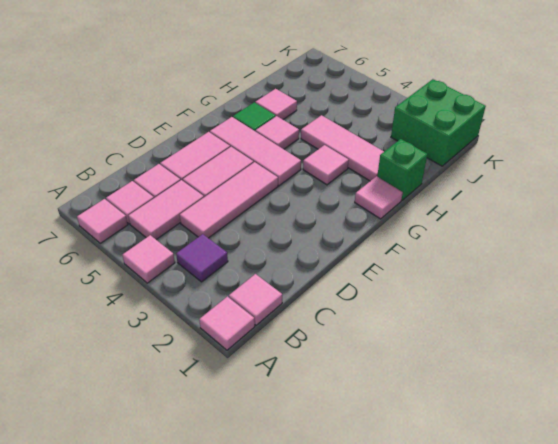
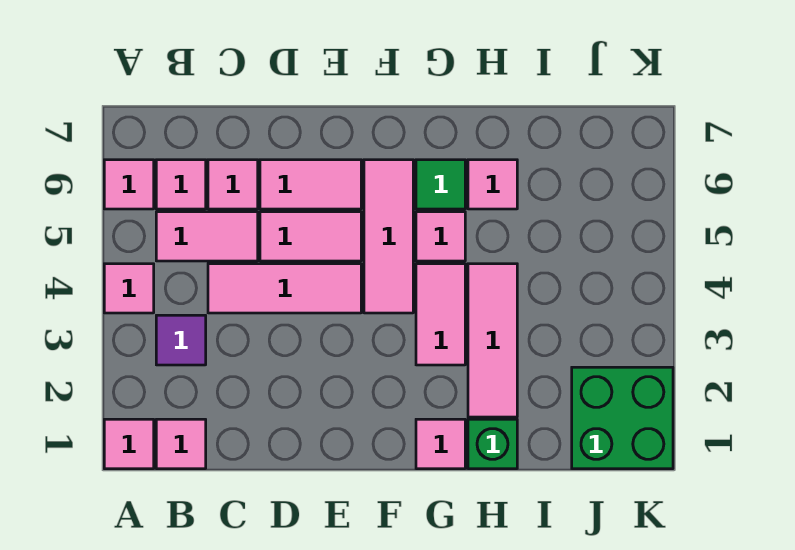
pink tile G3 level 1 -> pink tile G3:G4 level 1

